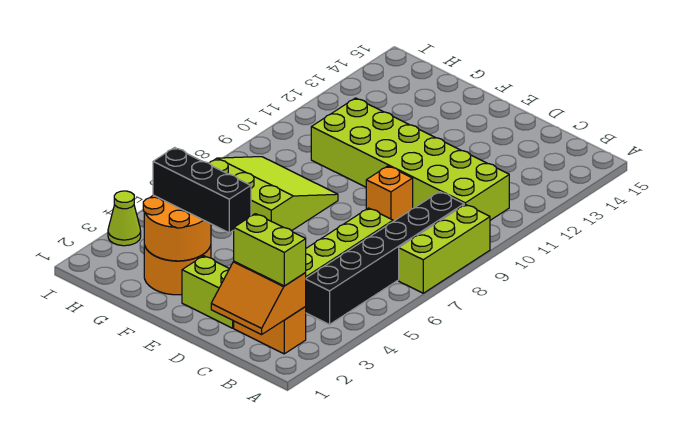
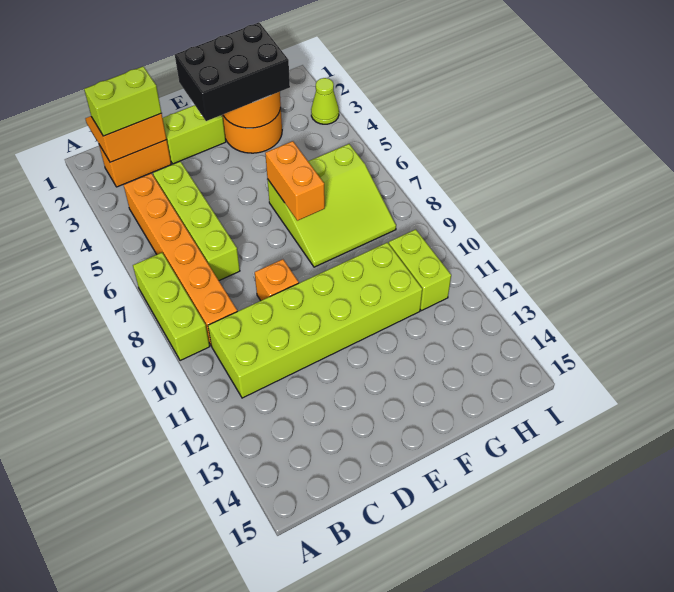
black brick B4:B9 level 1 -> orange brick B4:B9 level 1
black brick E3:G3 level 3 -> black brick E2:G3 level 3
none -> orange brick F6:F7 level 2
none -> lime brick H10:H11 level 1

